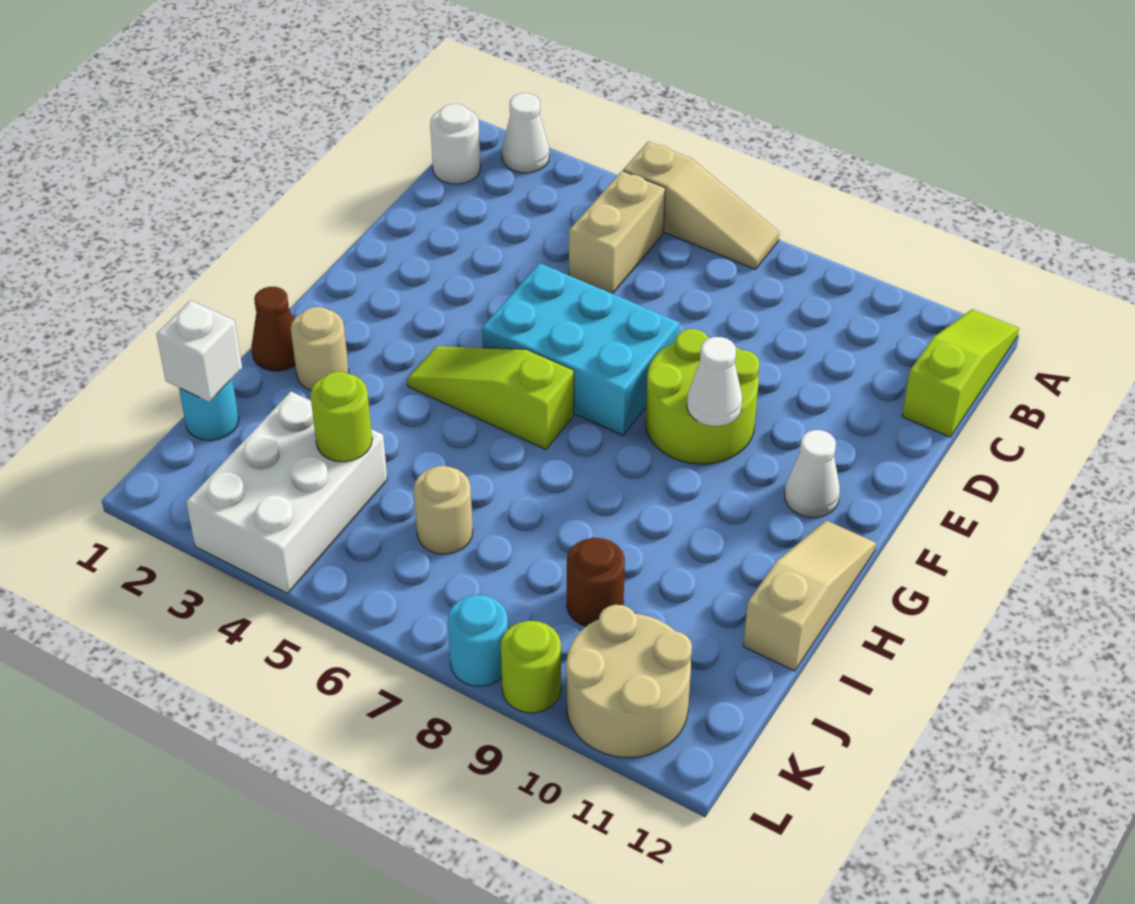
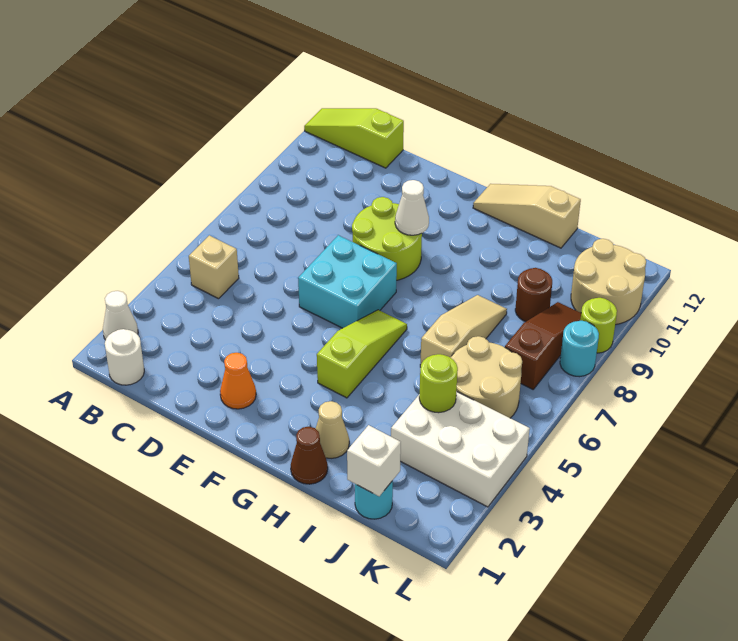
tan slope A5:A7 level 1 top 5 -> tan slope I6:I8 level 1 top 6
tan brick B5:C5 level 1 -> tan brick B5 level 1
none -> orange cone E2 level 1
cyan brick E5:F7 level 1 -> cyan brick E6:F7 level 1
white cone F11 level 1 -> none
lime slope G4:G6 level 1 top 6 -> lime slope G4:G6 level 1 top 4
tan round brick H2 level 1 -> tan cone H2 level 1
tan round brick J6 level 1 -> tan round brick J5:K6 level 1
none -> brown slope K7:K9 level 1 top 7

